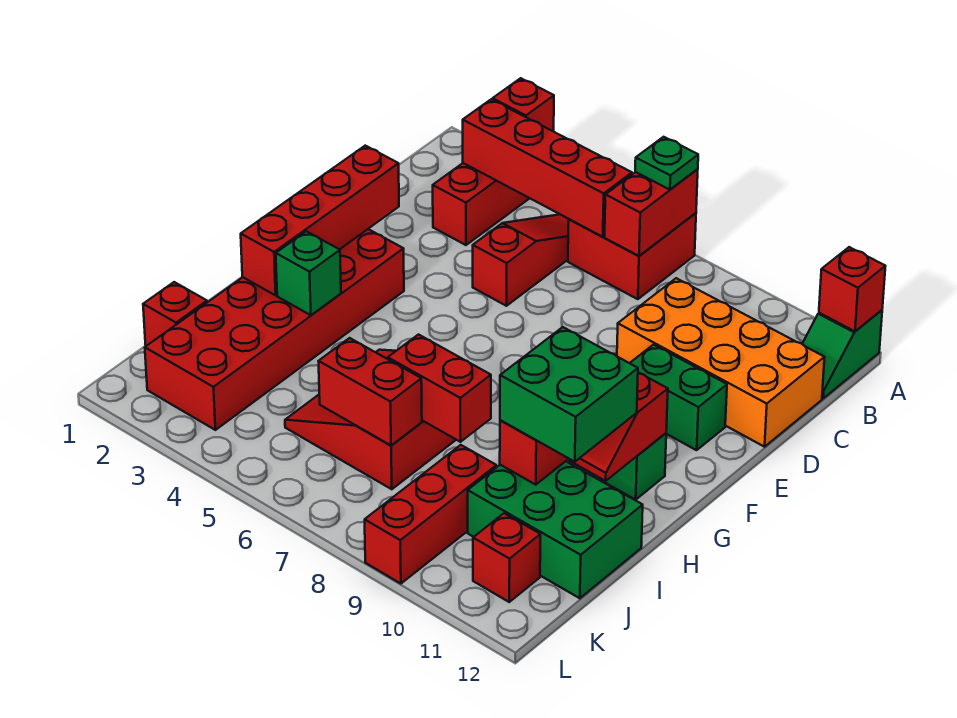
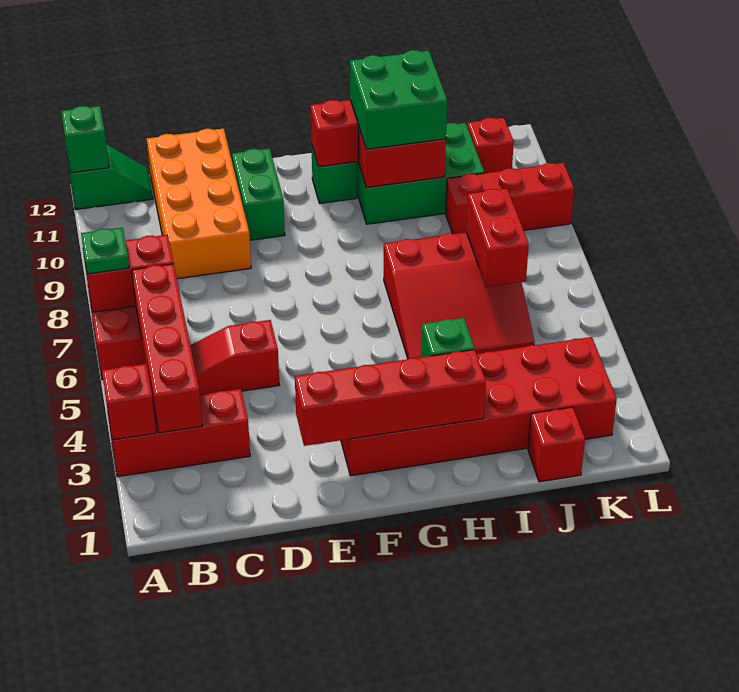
red brick A12 level 2 -> green brick A12 level 2
red brick I7:I8 level 2 -> none
green brick I10:J12 level 1 -> green brick H10:J11 level 1

